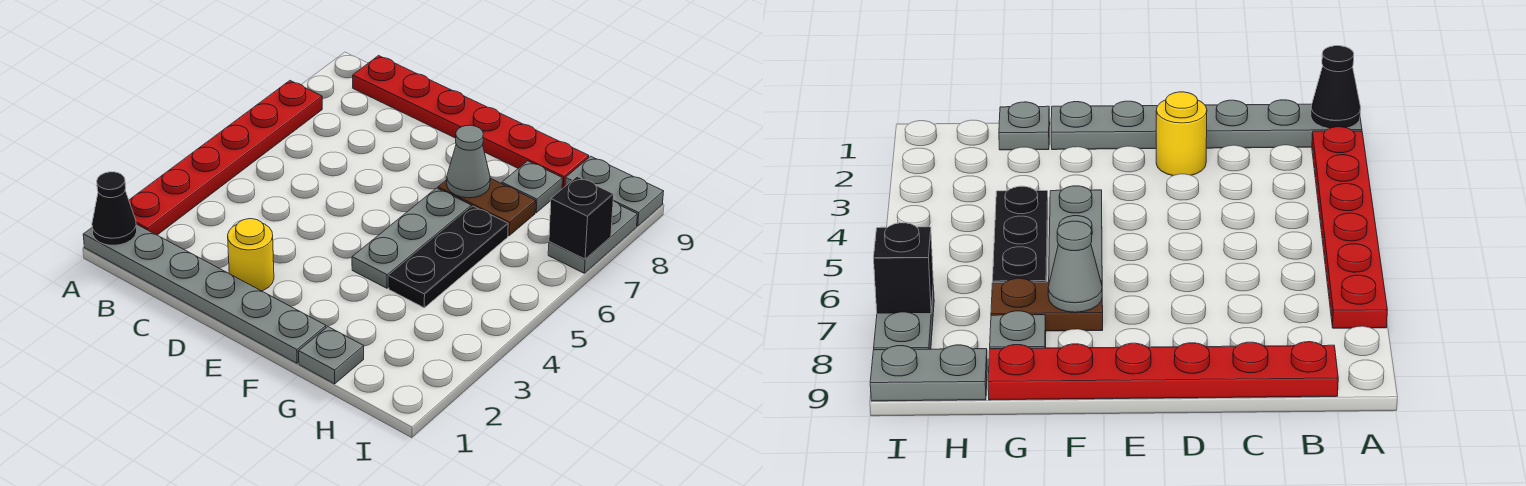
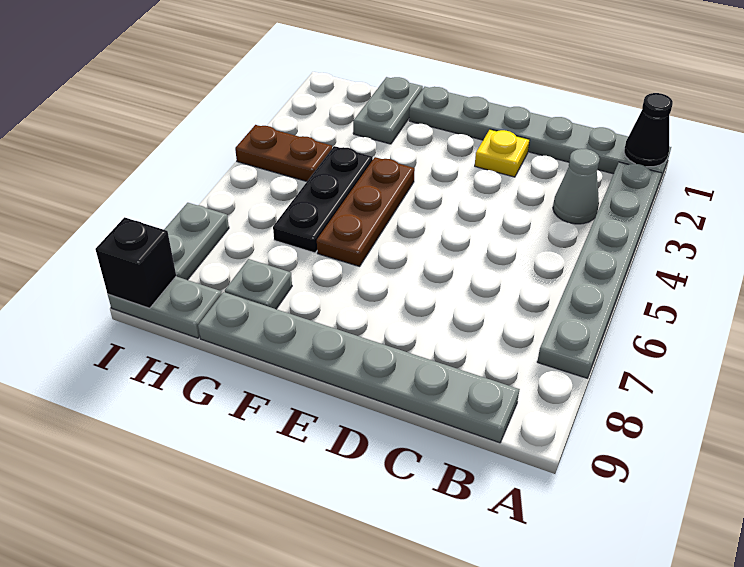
red plate A2:A7 level 1 -> grey plate A2:A7 level 1
red plate B9:G9 level 1 -> grey plate B9:G9 level 1
yellow round brick D2 level 1 -> yellow plate D2 level 1
grey plate F4:F6 level 1 -> brown plate F4:F6 level 1
brown plate F7:G7 level 1 -> brown plate H4:I4 level 1
grey cone F7 level 2 -> grey cone B3 level 1
grey plate G1 level 1 -> grey plate G1:G2 level 1
black brick I7 level 2 -> black brick I9 level 2

